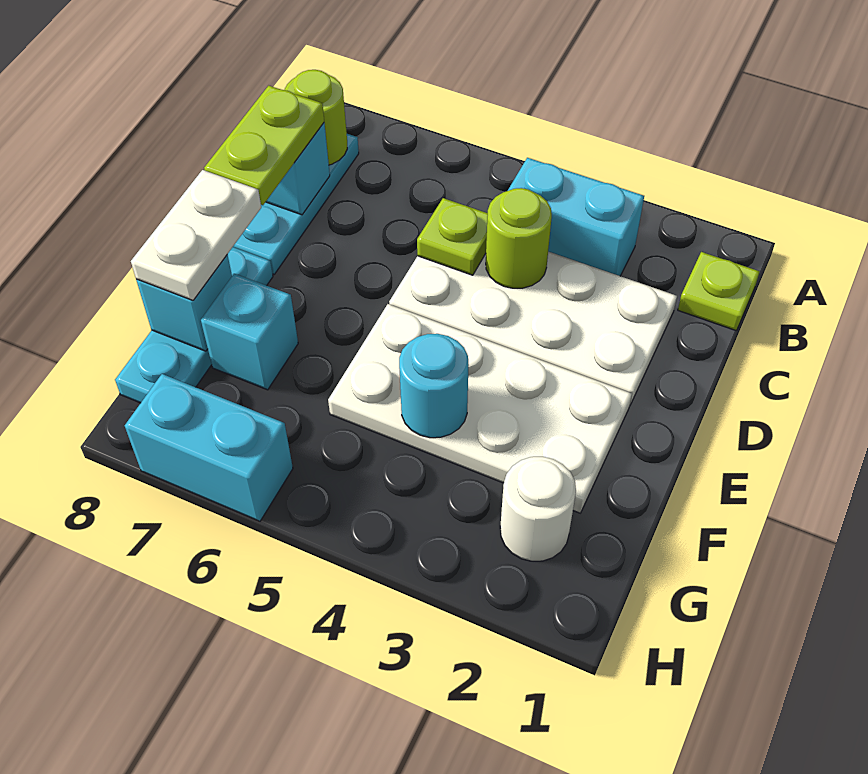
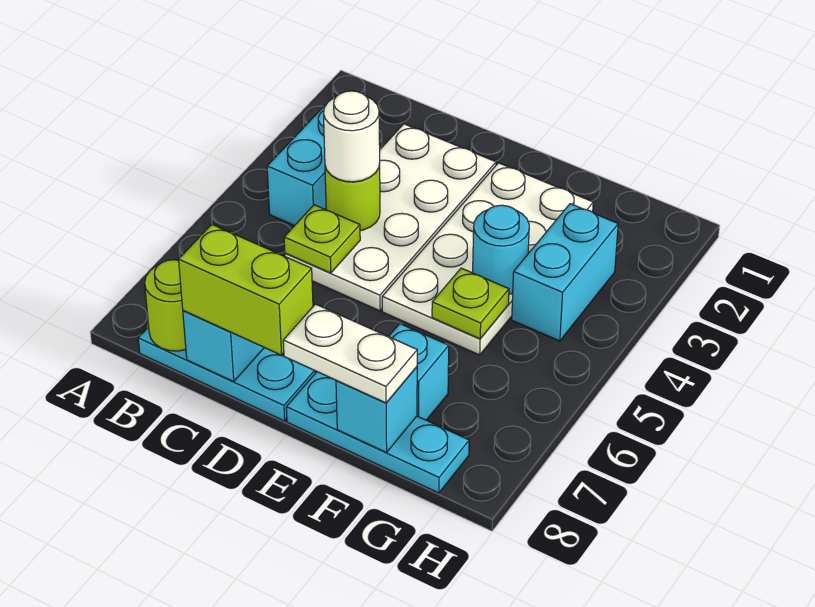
lime plate B1 level 1 -> lime plate F5 level 2
lime plate C8:D8 level 3 -> lime brick C8:D8 level 3
white round brick G2 level 1 -> white round brick C4 level 3
cyan brick H6:H7 level 1 -> cyan brick G3:G4 level 1

